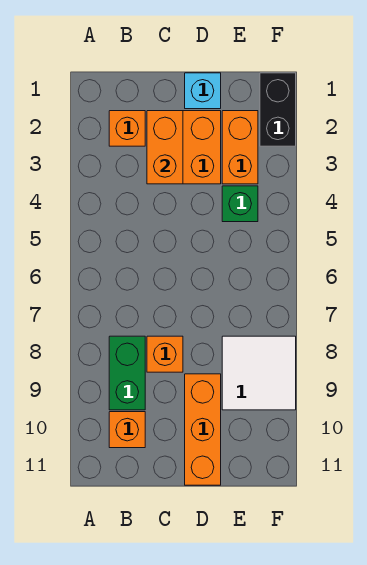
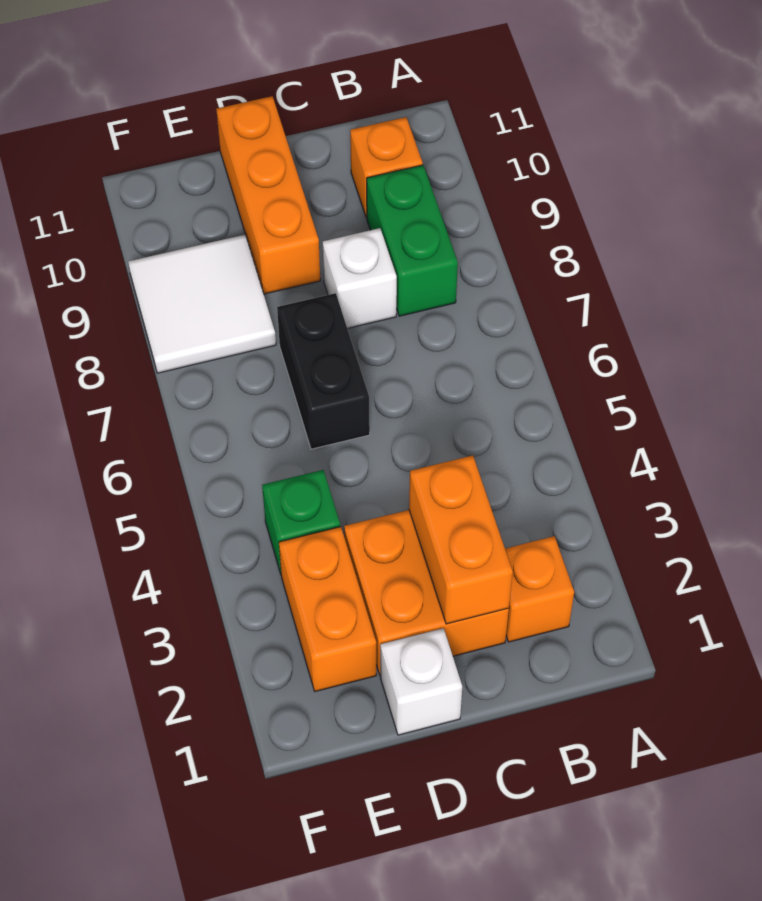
orange brick C8 level 1 -> white brick C8 level 1
cyan brick D1 level 1 -> white brick D1 level 1
black brick F1:F2 level 1 -> black brick D6:D7 level 1

